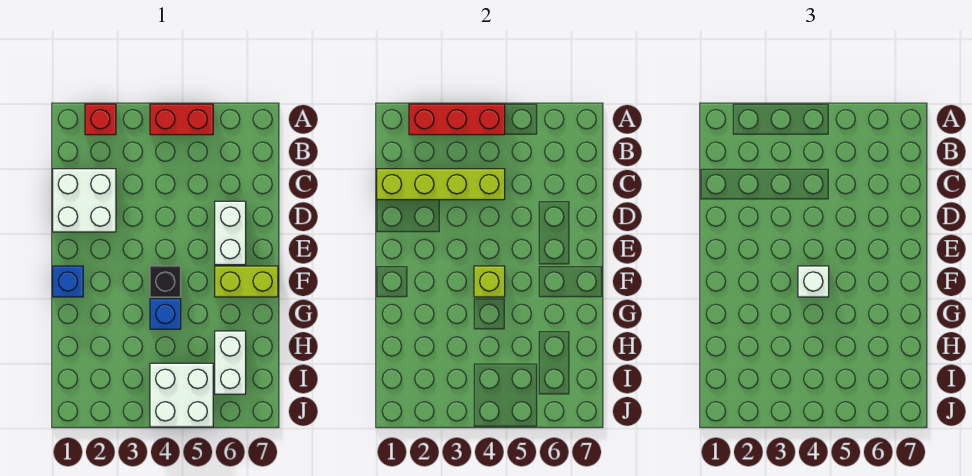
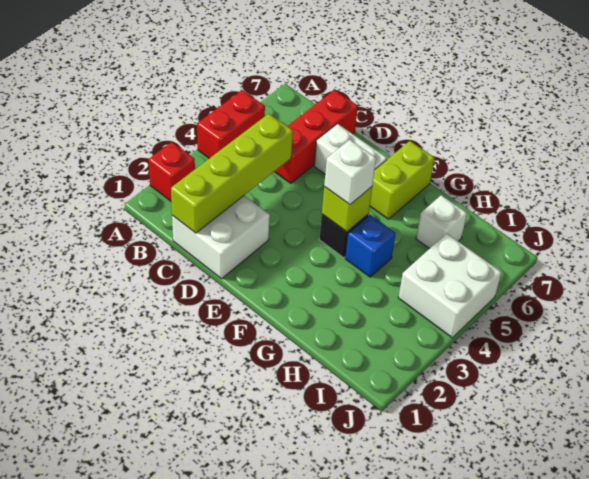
red brick A2:A4 level 2 -> red brick C5:C7 level 1
blue brick F1 level 1 -> none
white brick H6:I6 level 1 -> white brick H6 level 1

